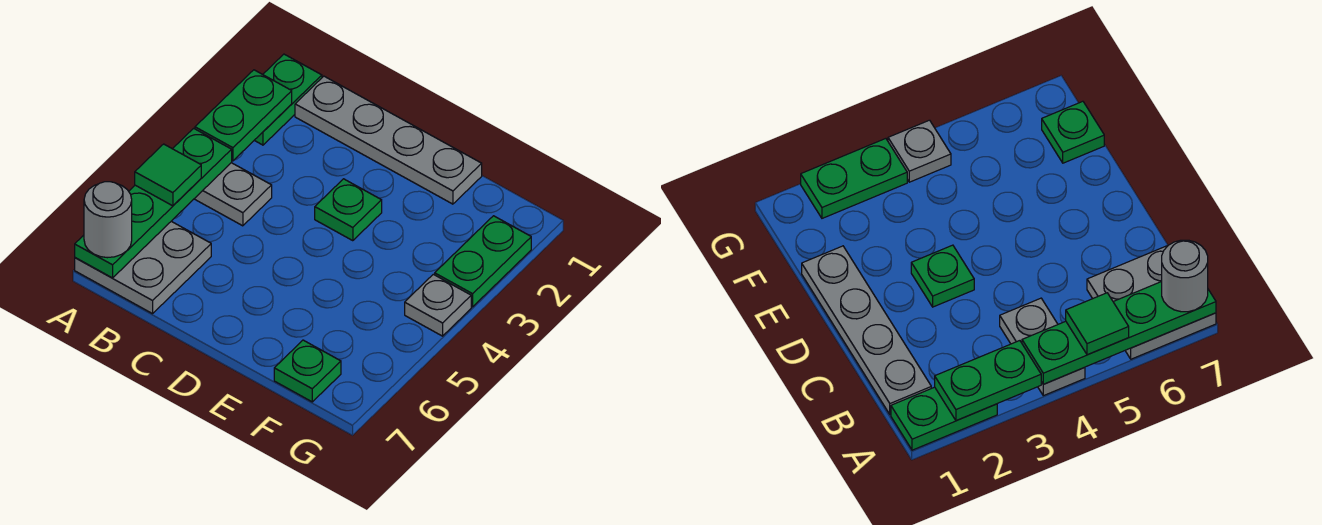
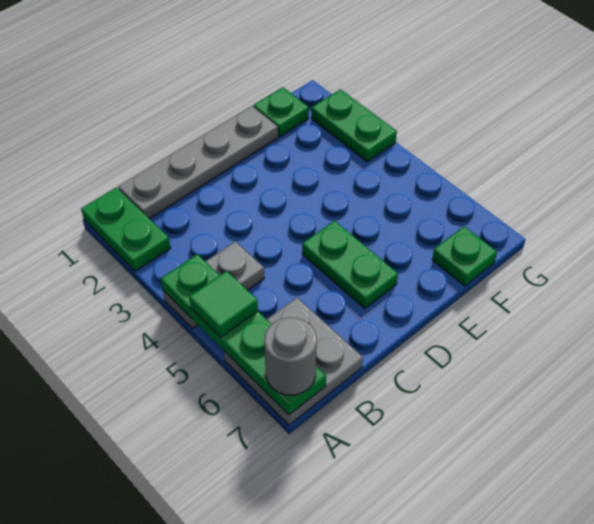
green plate A2:A3 level 2 -> green plate D5:D6 level 1
green plate D3 level 1 -> green plate F1 level 1
grey plate G4 level 1 -> none

